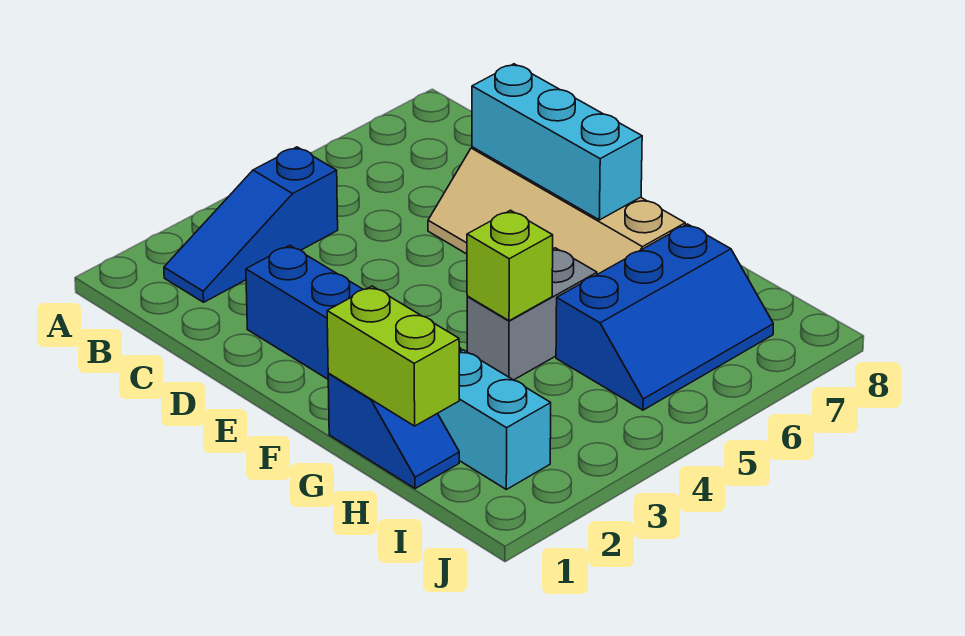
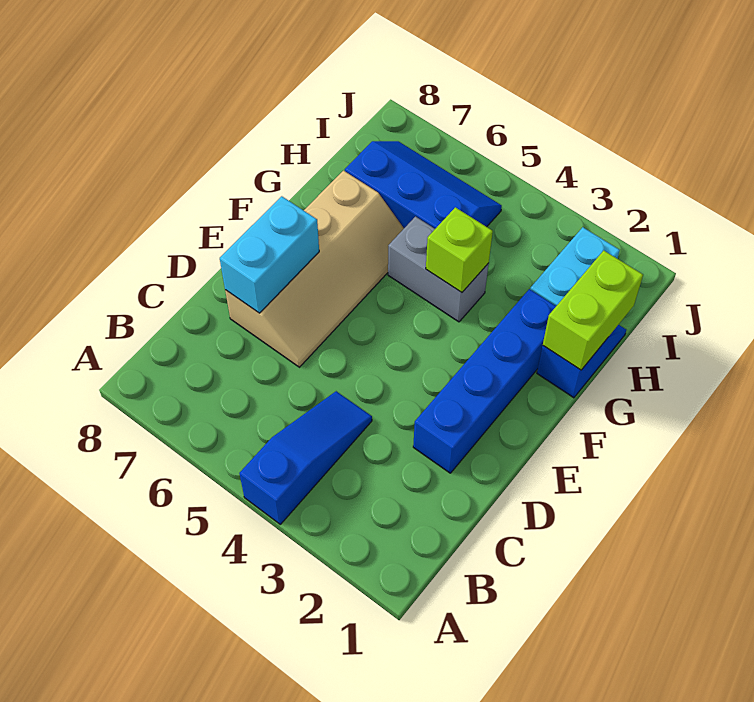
blue slope B2:B4 level 1 top 4 -> blue slope A4:C4 level 1 top A
cyan brick D7:F7 level 2 -> cyan brick D7:E7 level 2

